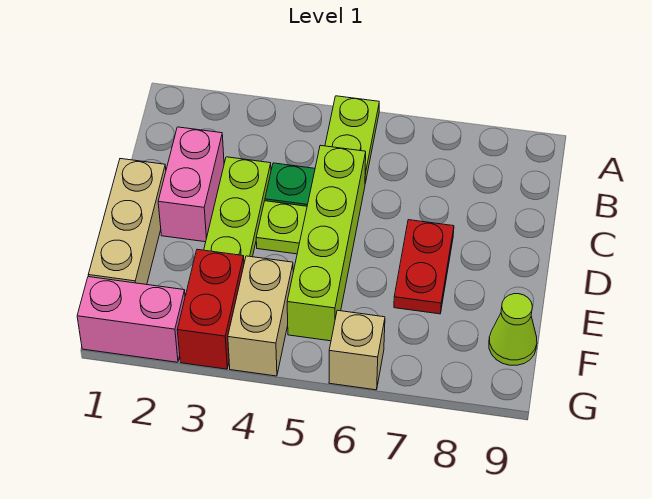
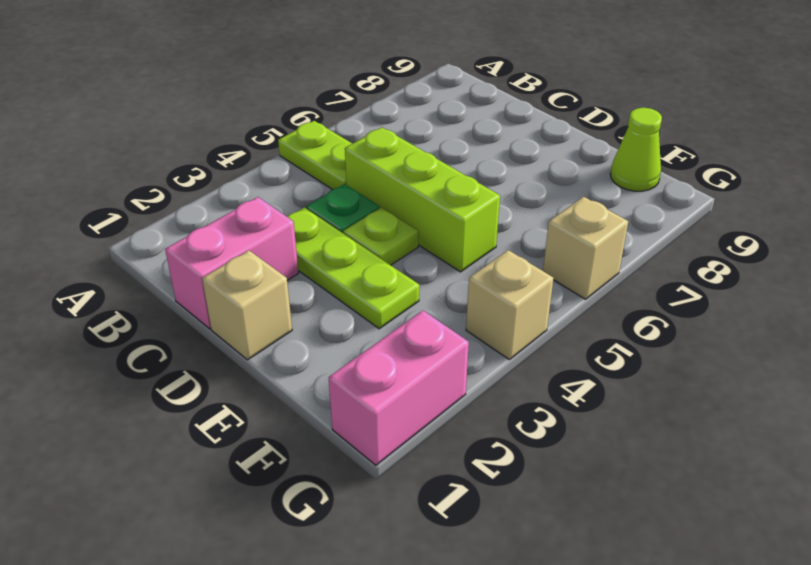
pink brick C2:D2 level 1 -> pink brick C1:C2 level 1
lime brick C5:F5 level 1 -> lime brick C5:E5 level 1
tan brick D1:F1 level 1 -> tan brick D1 level 1
red plate D7:E7 level 1 -> none
red brick F3:G3 level 1 -> none
tan brick F4:G4 level 1 -> tan brick G4 level 1

